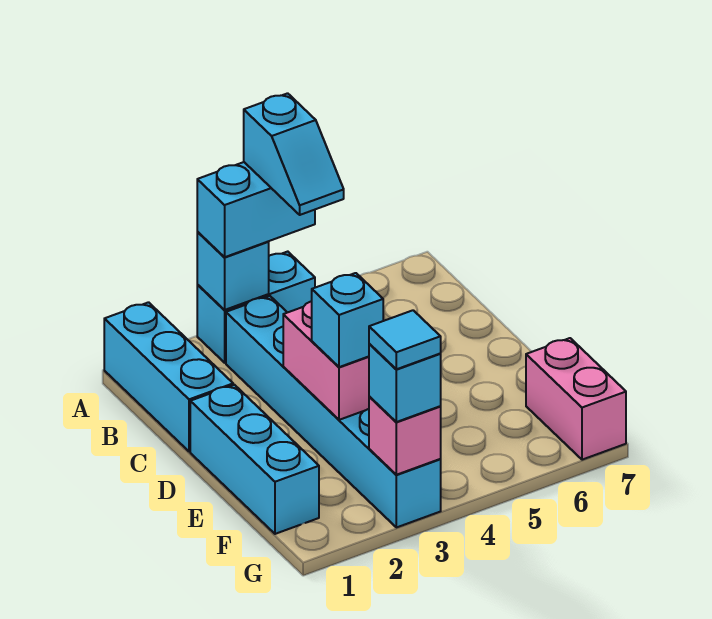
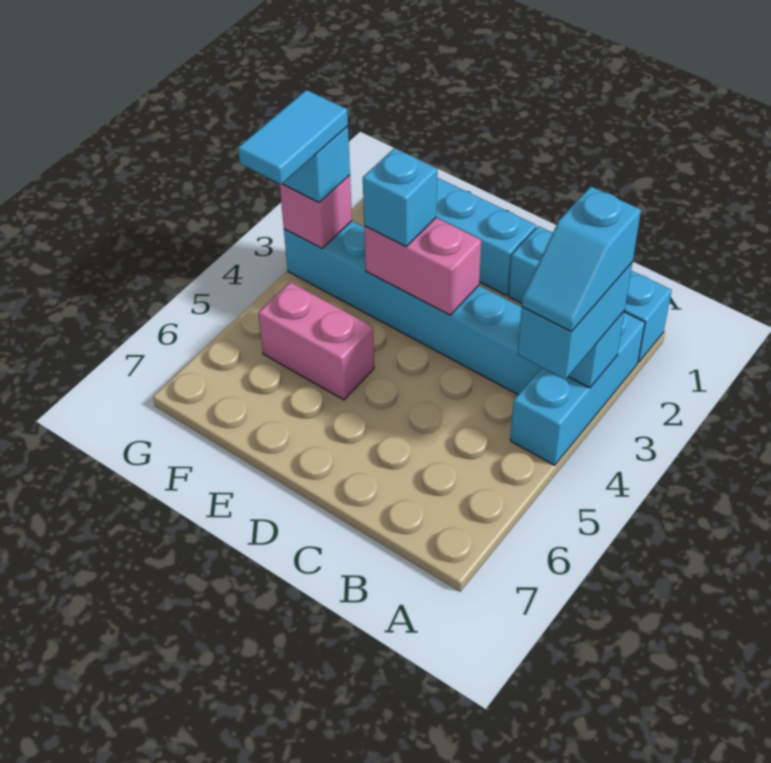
cyan brick A3:A4 level 1 -> cyan brick A2:A4 level 1
cyan slope A4:B4 level 4 top A -> cyan slope A3:A4 level 4 top 3
pink brick F7:G7 level 1 -> pink brick E5:F5 level 1
cyan tile G3 level 4 -> cyan tile G3:G4 level 4

